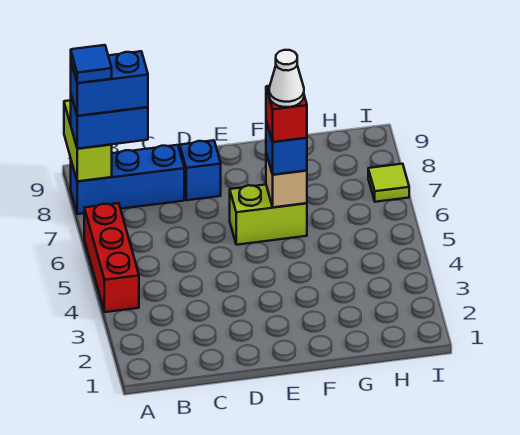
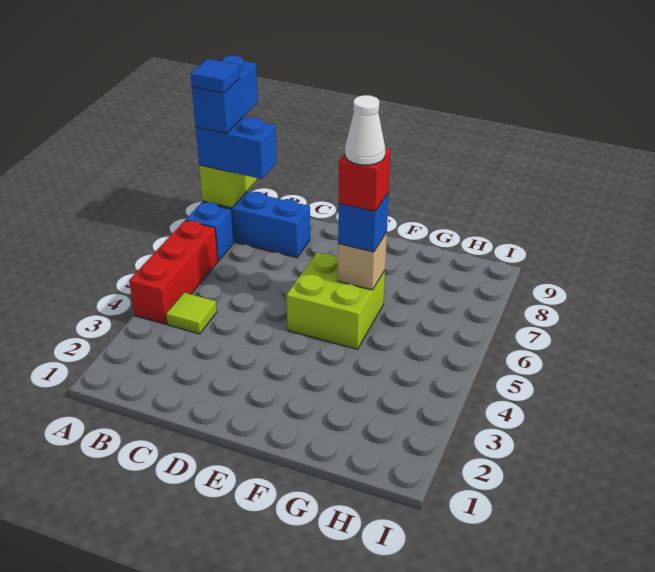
blue brick A8:B8 level 4 -> blue brick A8:A9 level 4
blue brick D8 level 1 -> blue brick A7 level 1
lime brick E6:F6 level 1 -> lime brick E5:F6 level 1
lime tile I7 level 1 -> lime tile B4 level 1

